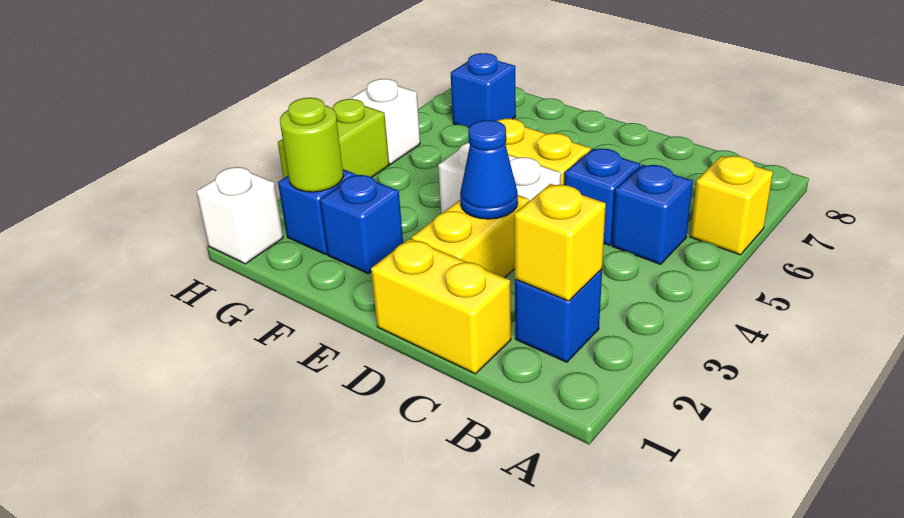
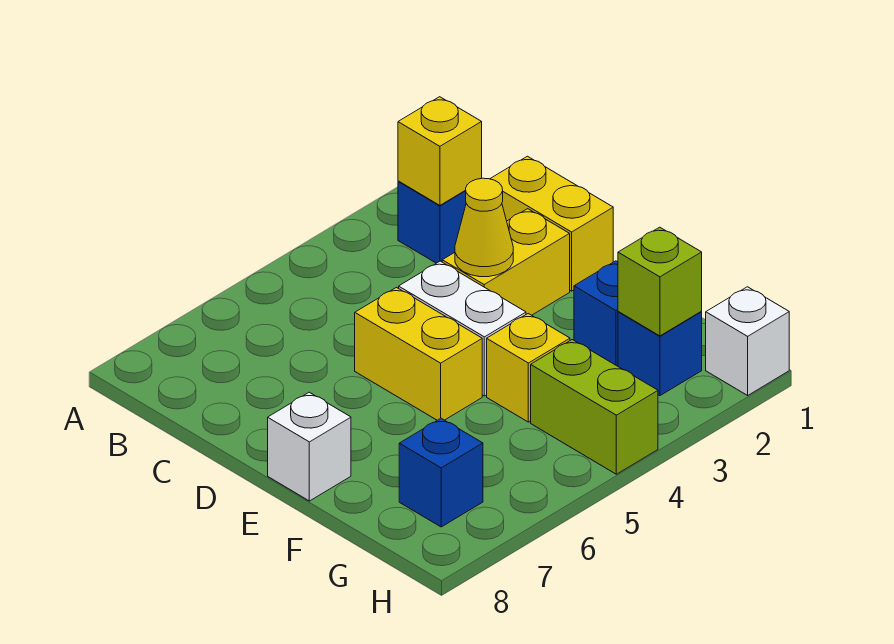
yellow brick A6 level 1 -> yellow brick F4 level 1
blue brick B5 level 1 -> none
blue brick C5 level 1 -> none
blue cone D3 level 2 -> yellow cone D3 level 2
lime round brick G2 level 2 -> lime brick G2 level 2
lime brick H3:H4 level 1 -> lime brick G4:H4 level 1
white brick H5 level 1 -> white brick E8 level 1

